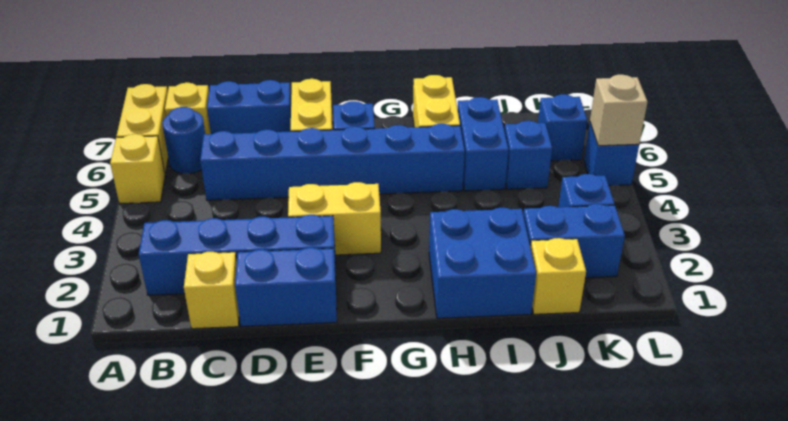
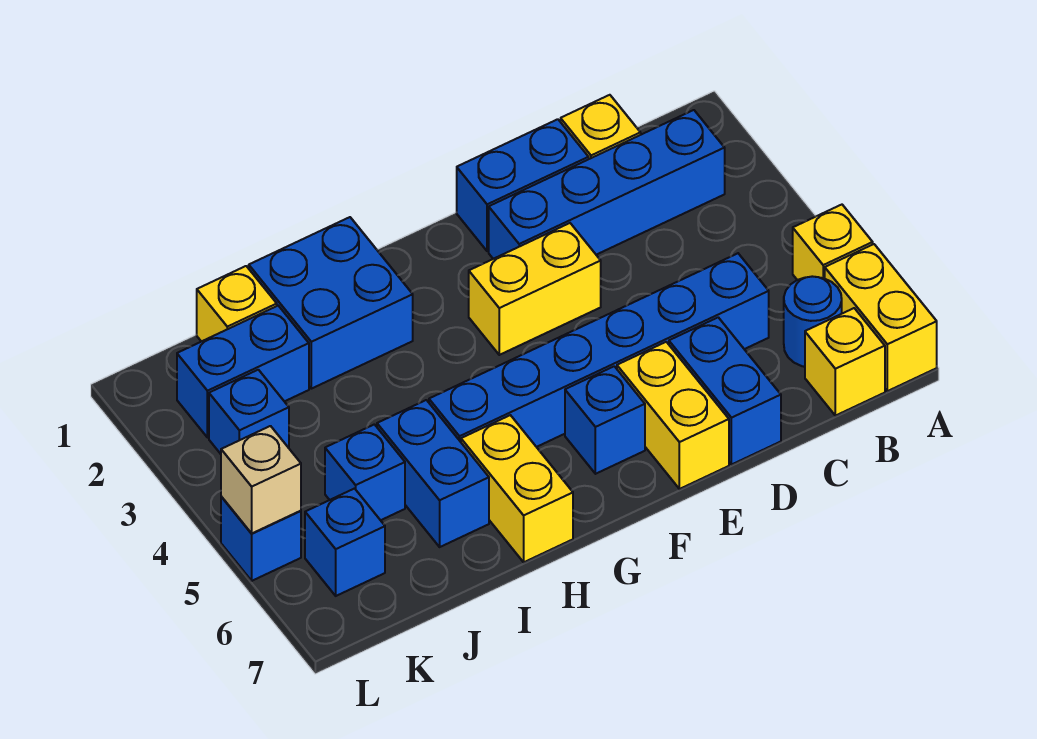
blue brick C7:D7 level 1 -> blue brick D6:D7 level 1

